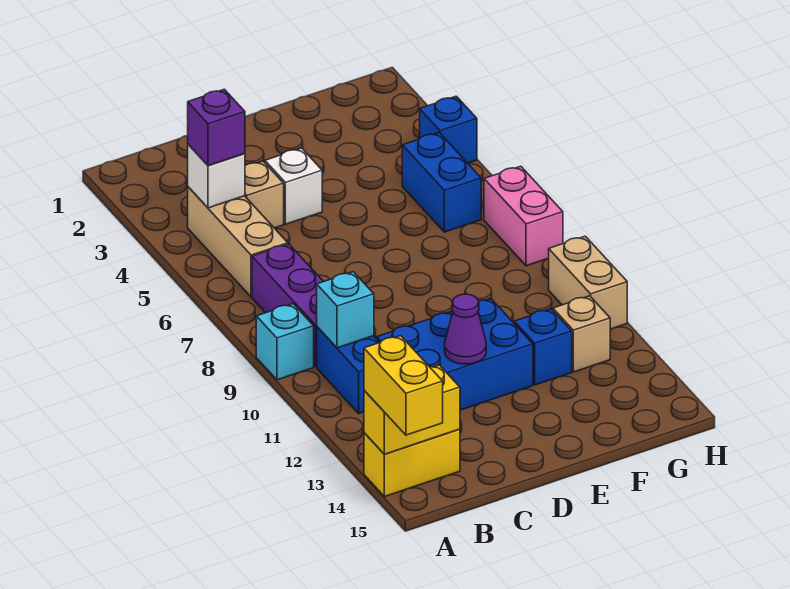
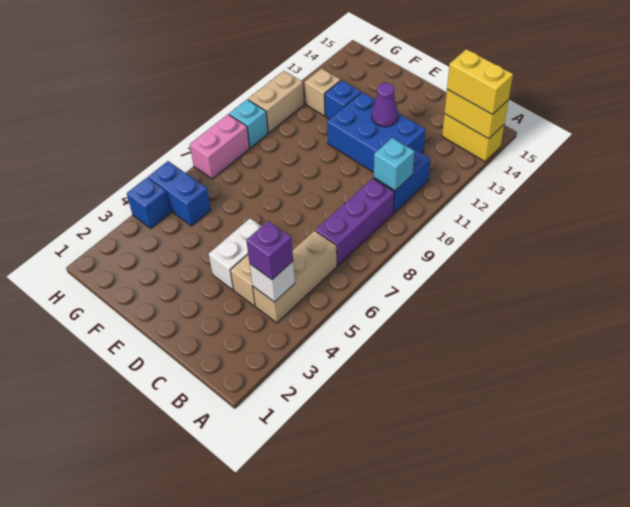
cyan brick A9 level 1 -> cyan brick H9 level 1
yellow brick A14:A15 level 3 -> yellow brick A14:B14 level 3
white brick D4 level 1 -> white brick D4:D5 level 1
blue brick G5:G6 level 1 -> blue brick G5:H5 level 1

